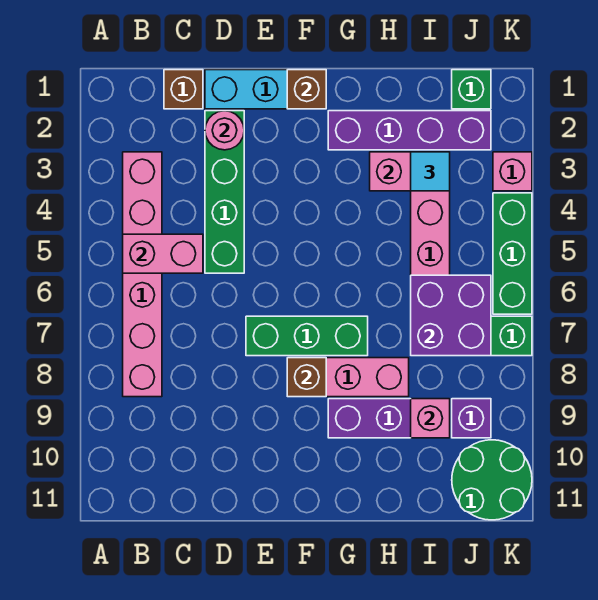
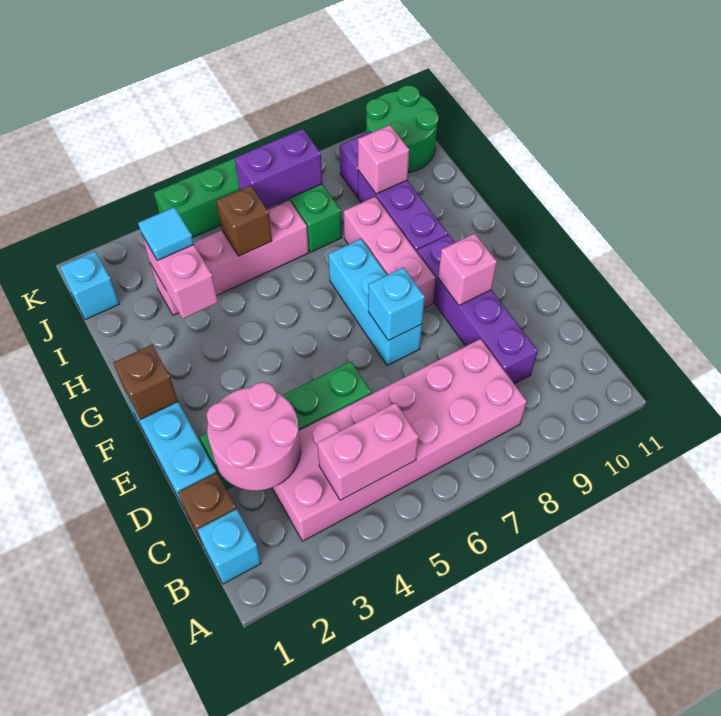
none -> cyan brick B1 level 1
pink brick B3:B8 level 1 -> pink brick B3:C8 level 1
pink brick B5:C5 level 2 -> pink brick B4:B5 level 2
pink round brick D2 level 2 -> pink round brick C2:D3 level 2
green brick E7:G7 level 1 -> cyan brick E7:G7 level 1
none -> cyan brick E7 level 2
brown brick F8 level 2 -> brown brick I5 level 2
purple brick G2:J2 level 1 -> purple brick C9:F9 level 1
purple brick I6:J7 level 2 -> purple brick J6:J7 level 2
green brick J1 level 1 -> cyan brick J1 level 1
pink brick K3 level 1 -> pink brick E9 level 2

